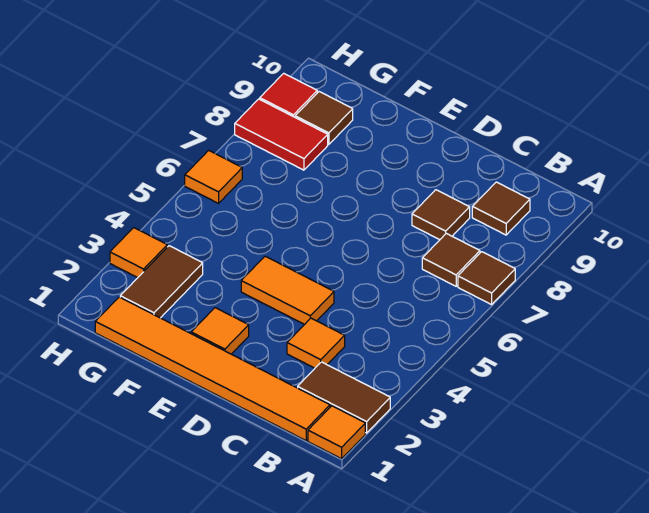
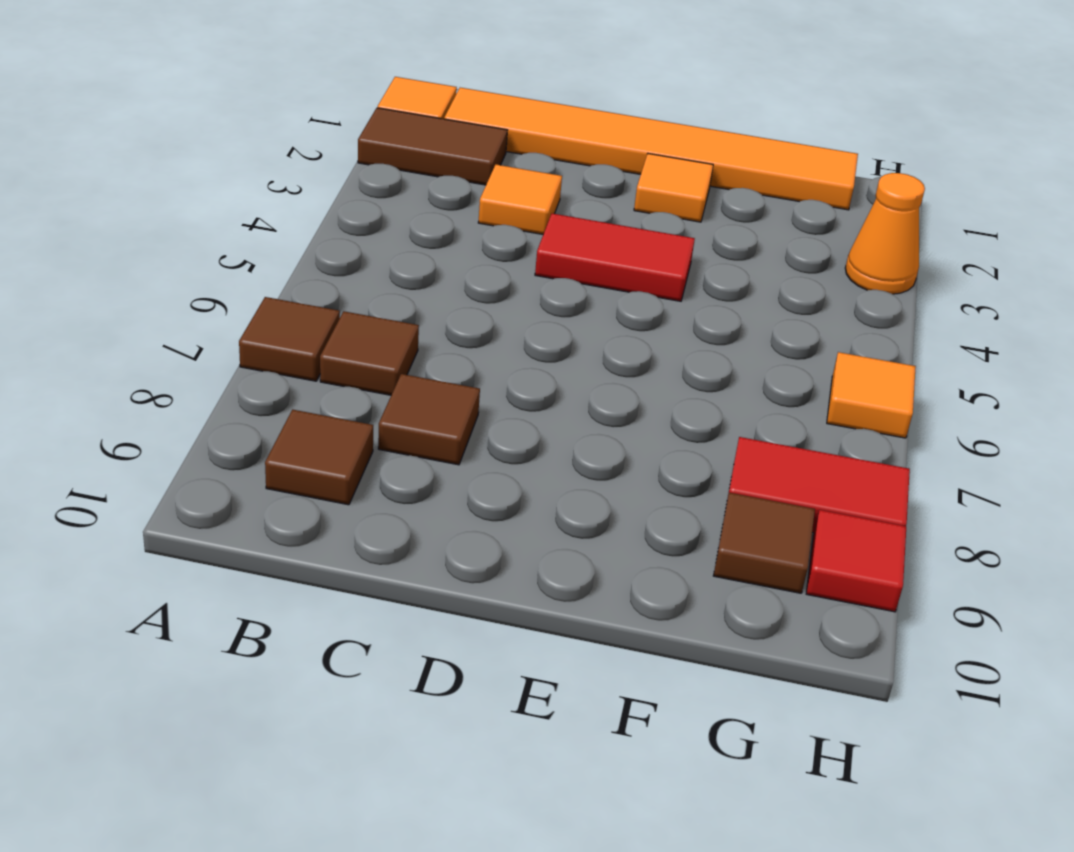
orange tile D4:E4 level 1 -> red tile D4:E4 level 1
brown tile G2:G3 level 1 -> none
orange tile H3 level 1 -> orange cone H3 level 1

